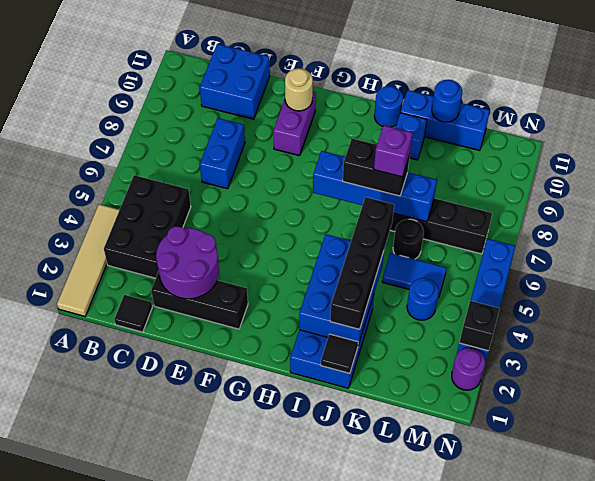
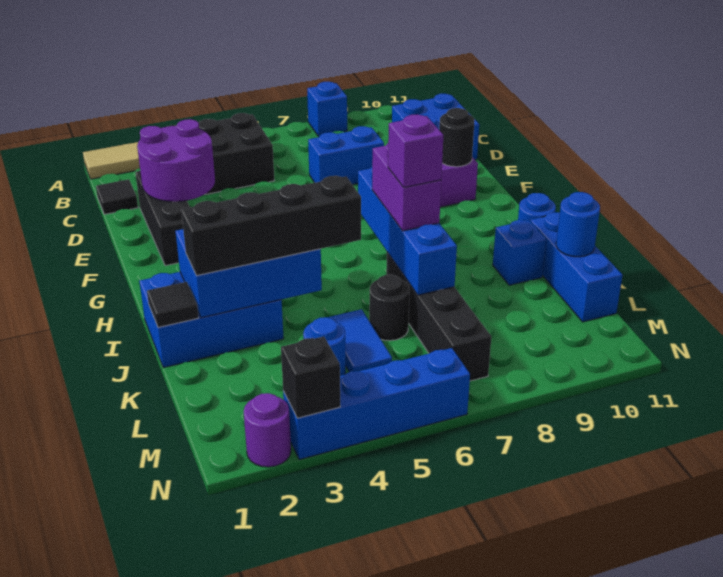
none -> blue brick A8 level 1
tan round brick F10 level 2 -> black round brick F10 level 2
black brick I7:J7 level 3 -> purple brick I7:J7 level 3

